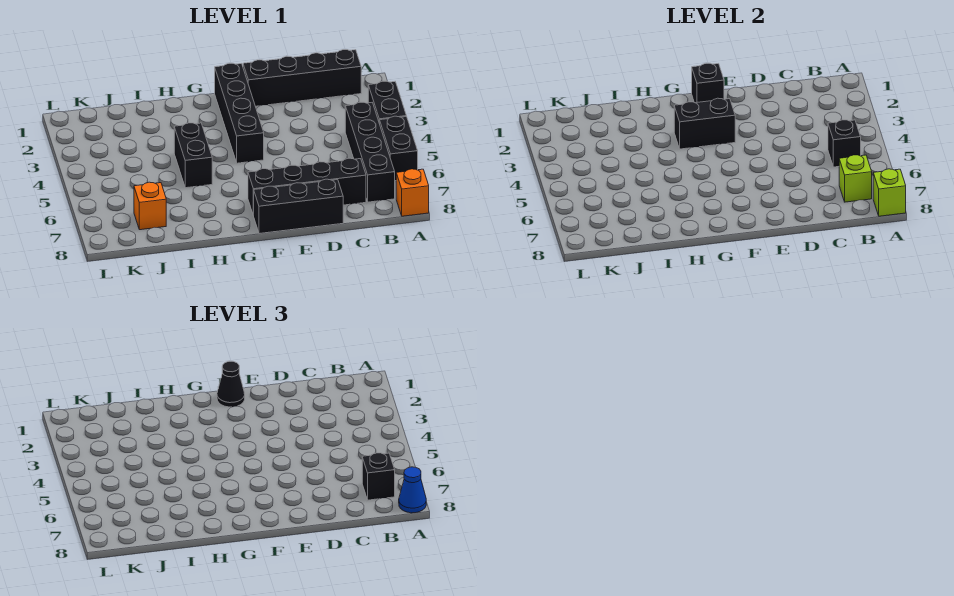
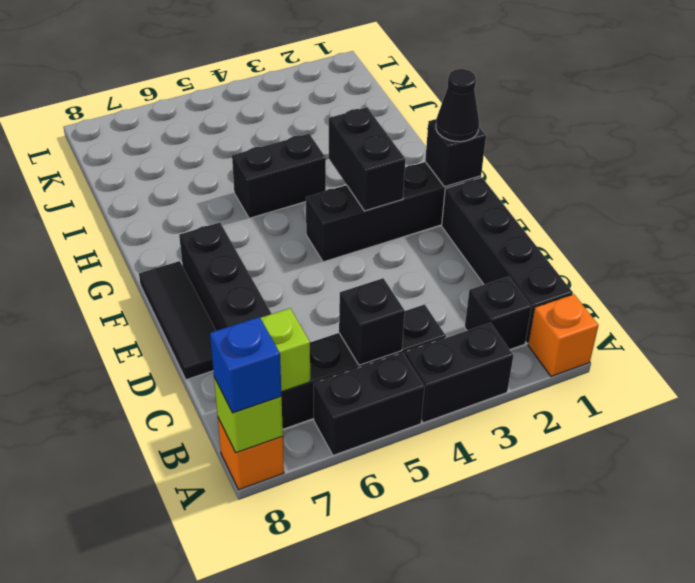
blue cone A8 level 3 -> blue brick A8 level 3
black brick B7 level 3 -> black brick B2 level 1
black brick D8:F8 level 1 -> black tile D8:F8 level 1
orange brick J7 level 1 -> orange brick A1 level 1

